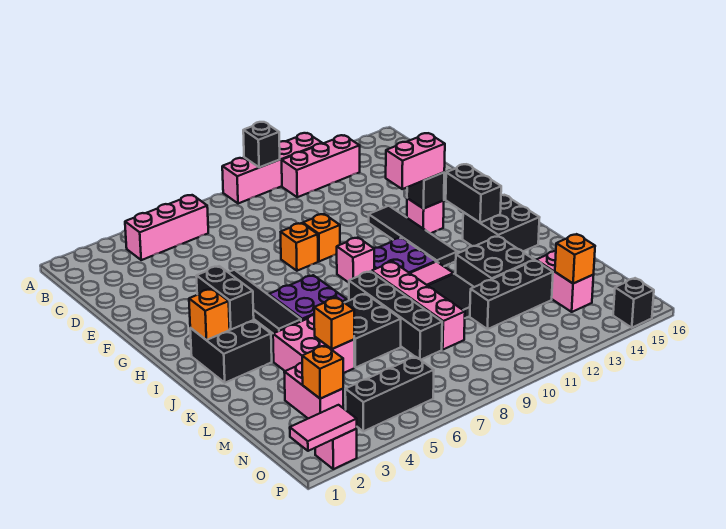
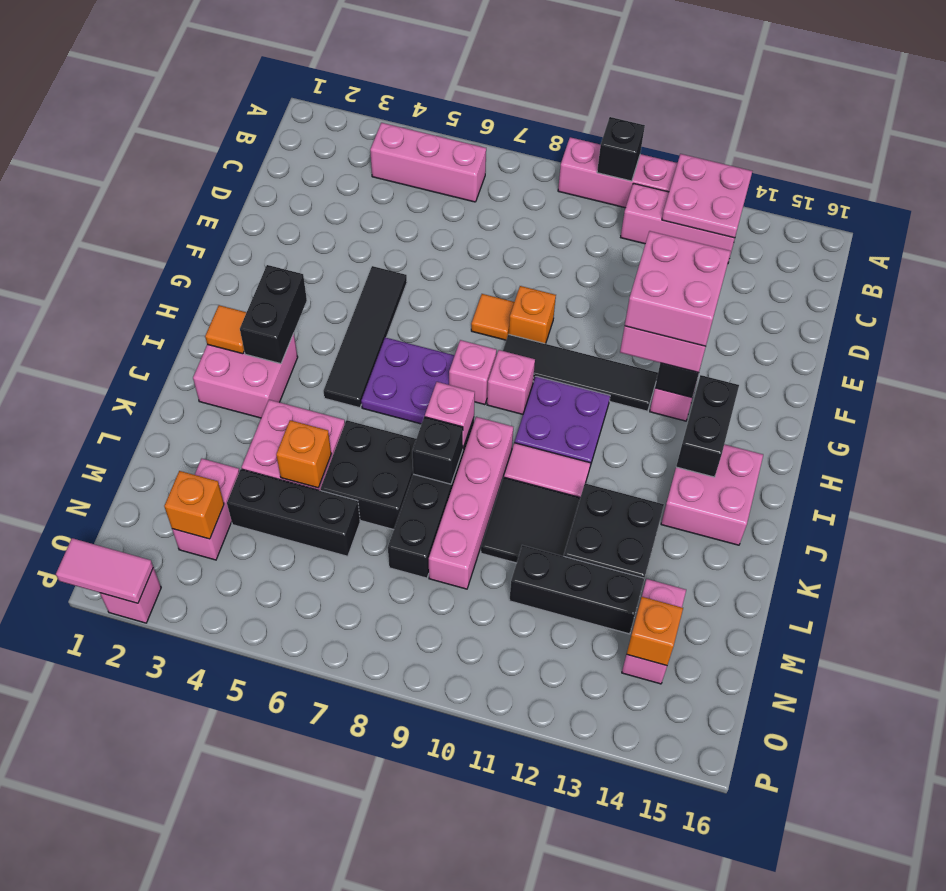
none -> pink plate A12:B13 level 2
orange brick F8 level 1 -> orange tile F8 level 1
black tile F12:I12 level 1 -> black tile G9:G12 level 1
none -> pink brick F12:G13 level 4
none -> pink brick H8 level 1
black brick I2:J3 level 1 -> pink brick I2:J3 level 1
orange brick I2 level 2 -> orange tile I2 level 2
black brick I14:J15 level 1 -> pink brick I14:J15 level 1
none -> pink brick J8 level 2
black brick O4:O6 level 1 -> black brick M4:M6 level 1
black brick P15 level 1 -> black brick K8 level 2

